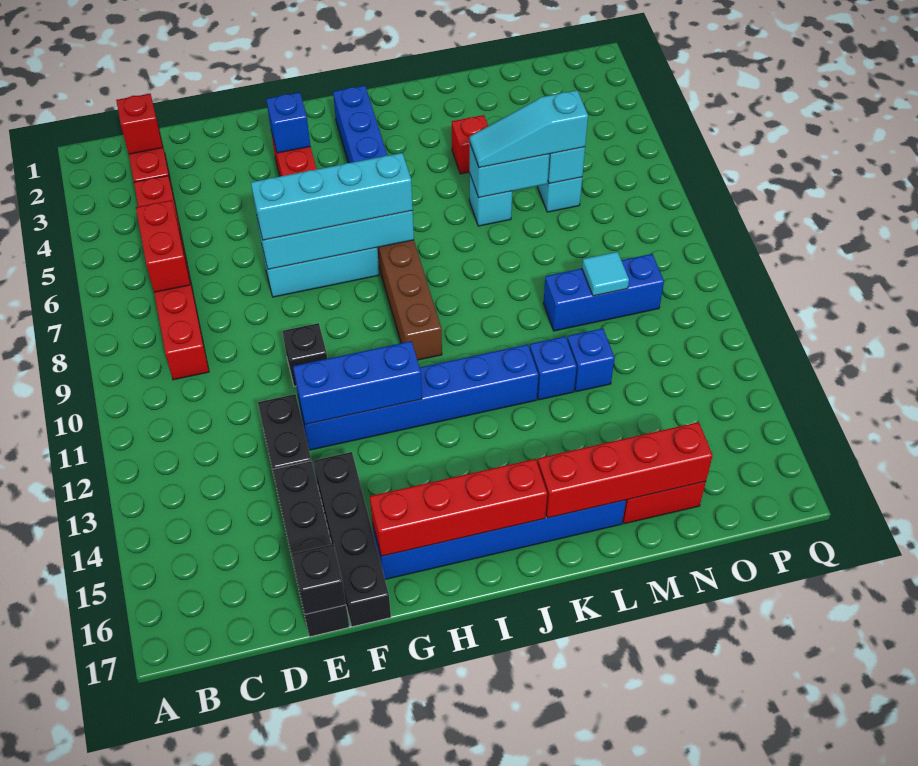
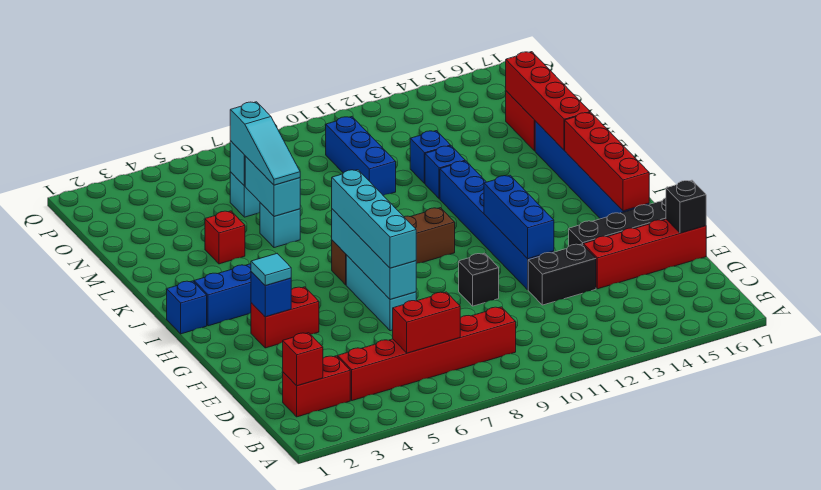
black brick E14:E17 level 1 -> red brick E14:E17 level 1
none -> blue brick I1 level 1
cyan tile N10 level 2 -> cyan tile G3 level 3

